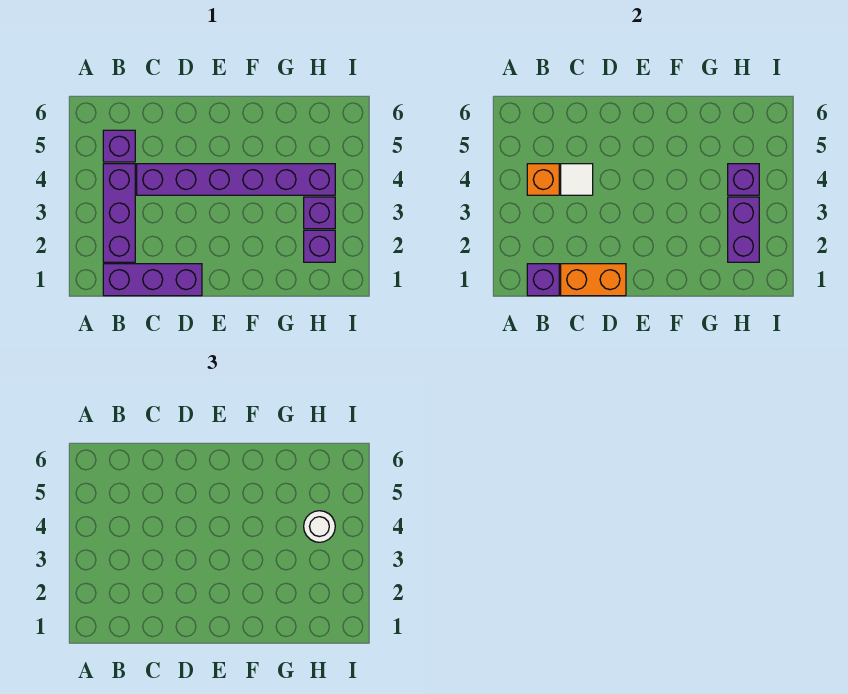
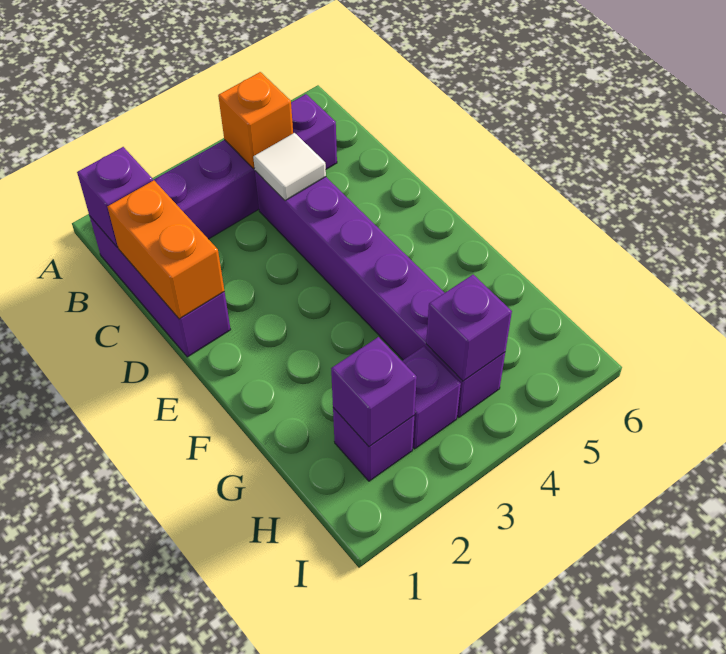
purple brick H2:H3 level 2 -> purple brick H2 level 2
white round brick H4 level 3 -> none

